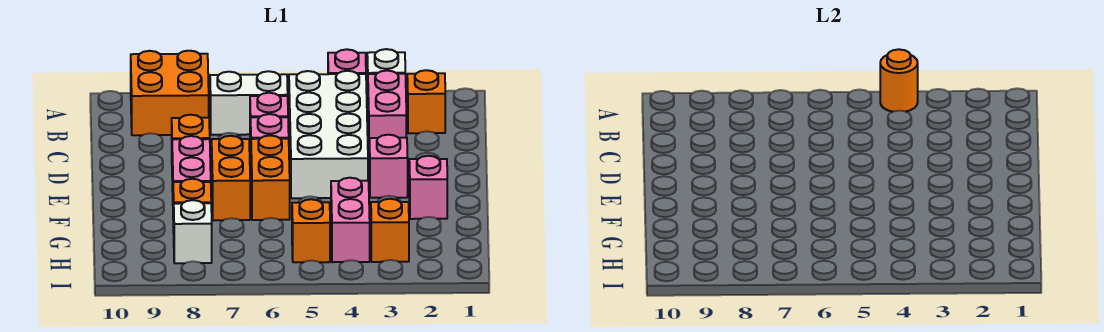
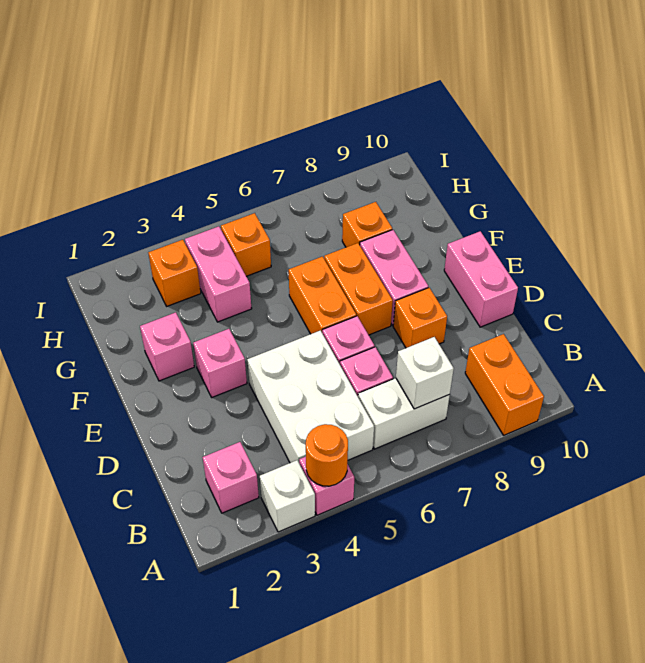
orange brick A8:B9 level 1 -> orange brick A9:B9 level 1
orange brick B2 level 1 -> pink brick B2 level 1
pink brick B3:C3 level 1 -> pink brick D10:E10 level 1
white brick B4:E5 level 1 -> white brick B4:D5 level 1
white brick H8 level 1 -> white brick B7 level 2

